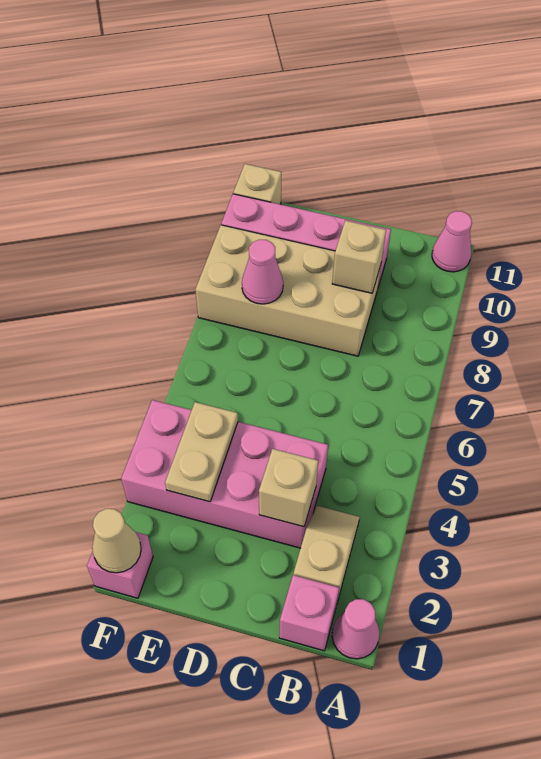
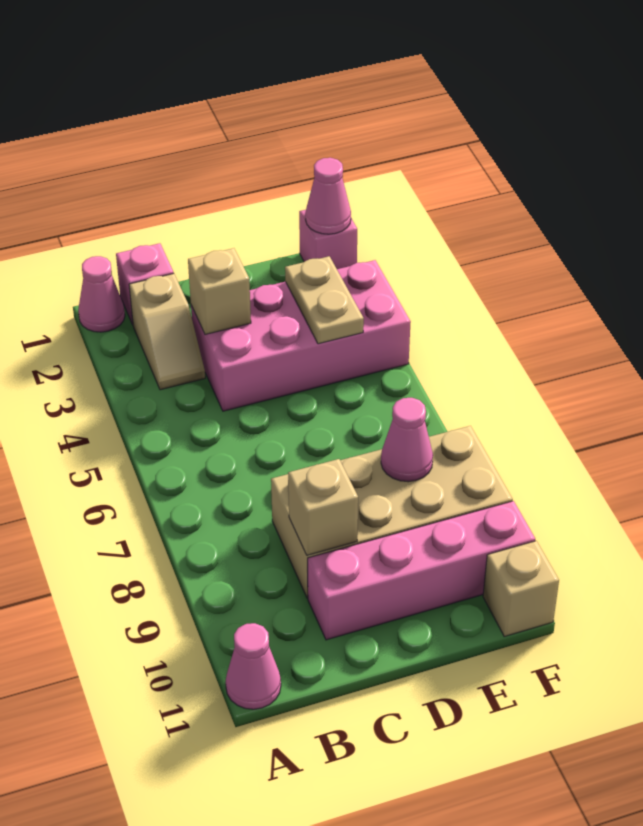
tan cone F1 level 2 -> pink cone F1 level 2

